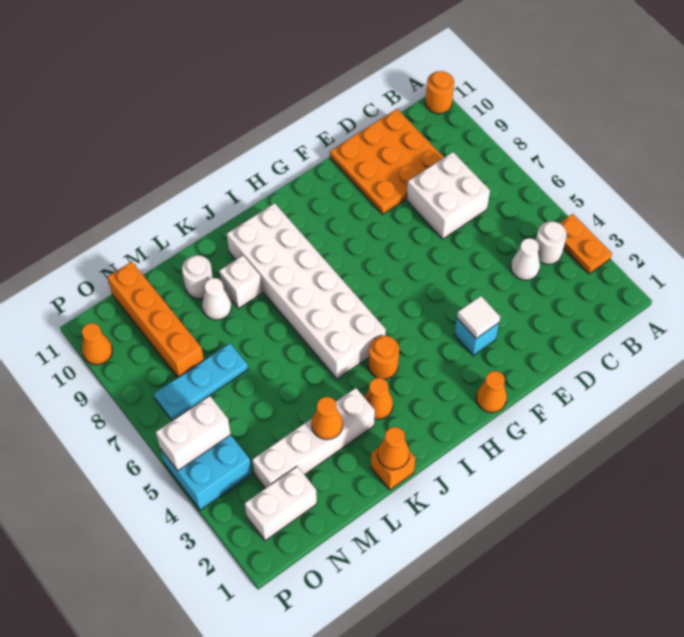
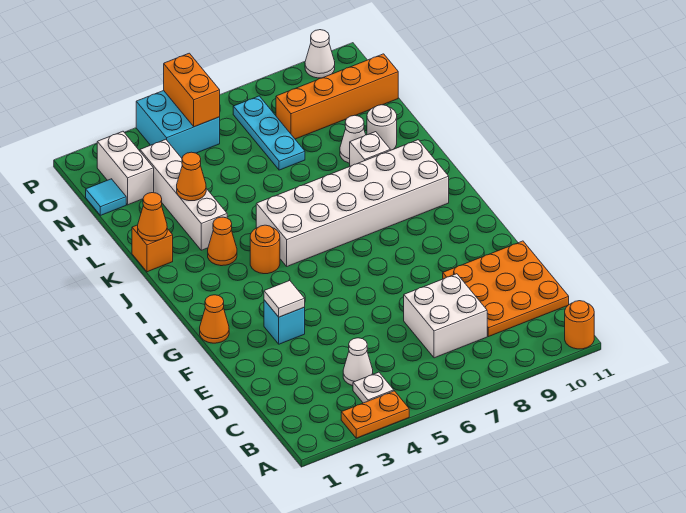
white round brick B4 level 1 -> white plate B4 level 1
none -> cyan tile N1 level 1
white brick O5:P5 level 2 -> orange brick O5:P5 level 2
orange cone P10 level 1 -> white cone P10 level 1

